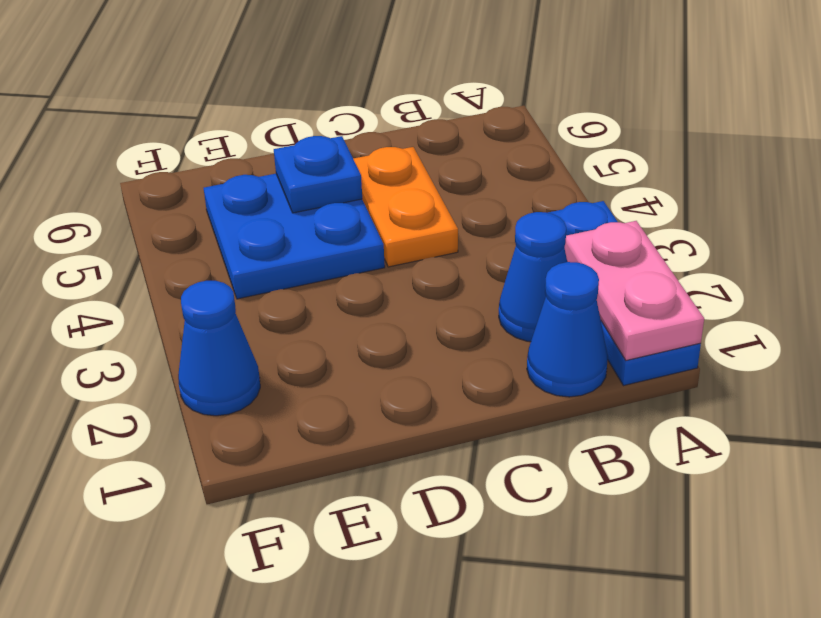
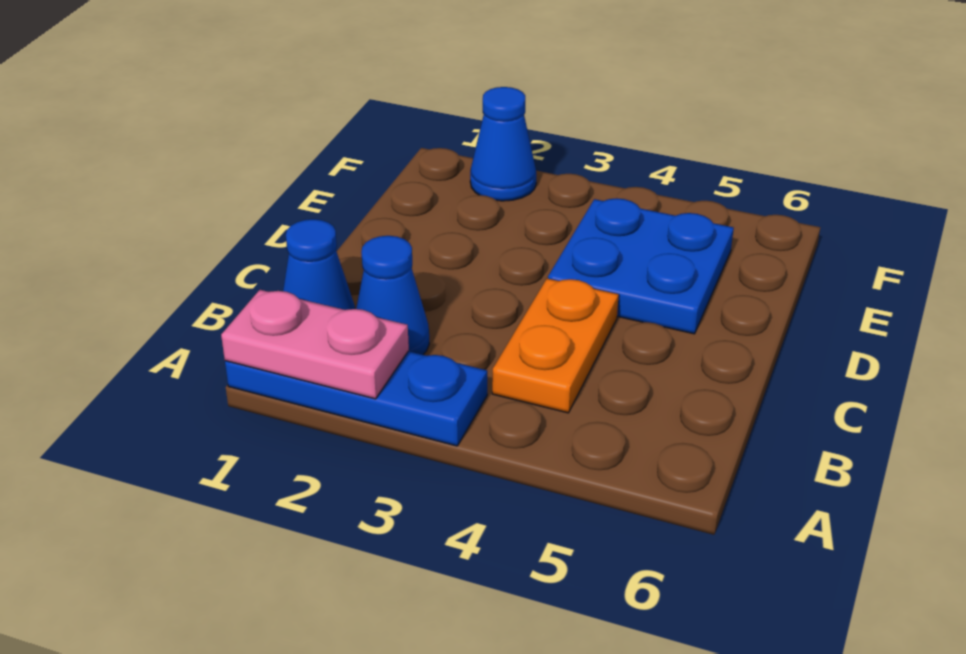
orange plate C4:C5 level 1 -> orange plate B4:C4 level 1
blue plate D5 level 2 -> none

